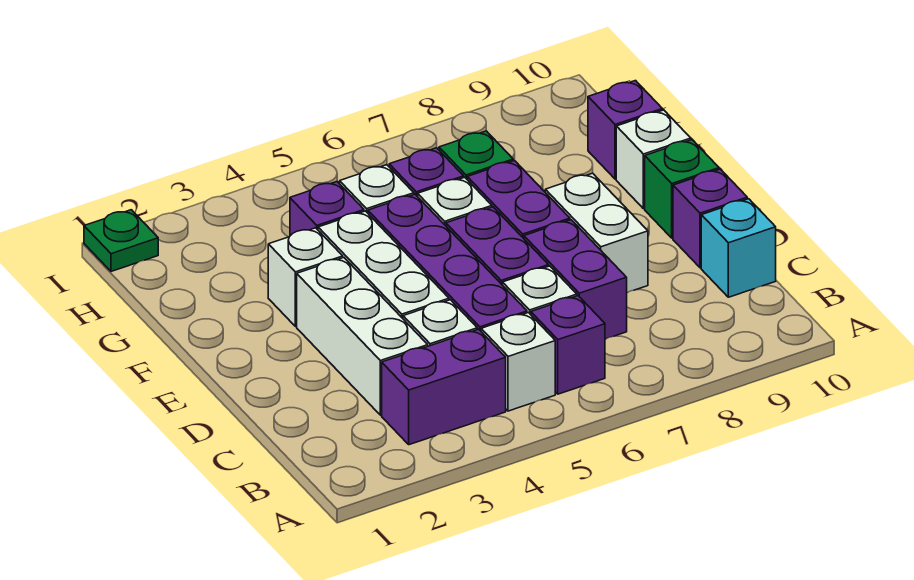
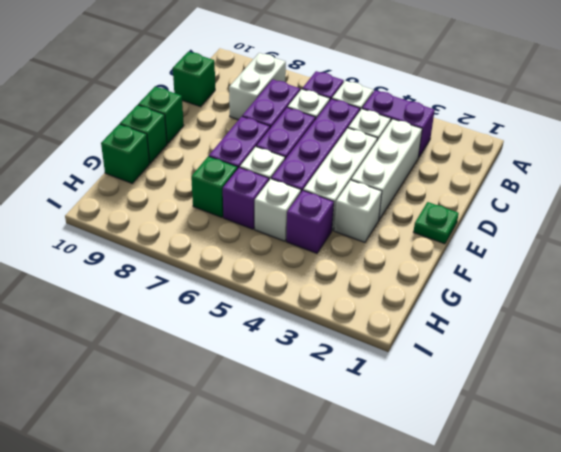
cyan brick C10 level 1 -> green brick C10 level 1
white brick D8:E8 level 1 -> white brick B8:C8 level 1
purple brick D10 level 1 -> none
white brick F10 level 1 -> green brick F10 level 1
purple brick G10 level 1 -> green brick G10 level 1
green plate I1 level 1 -> green plate E1 level 1

